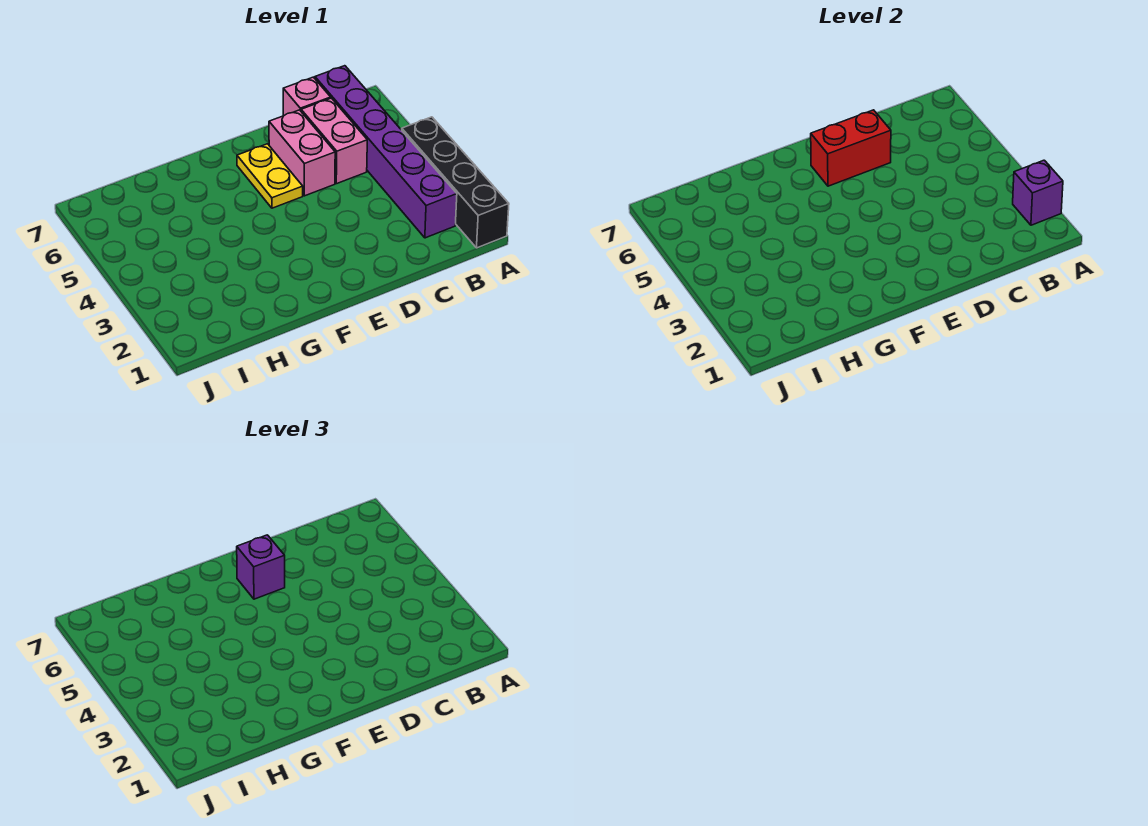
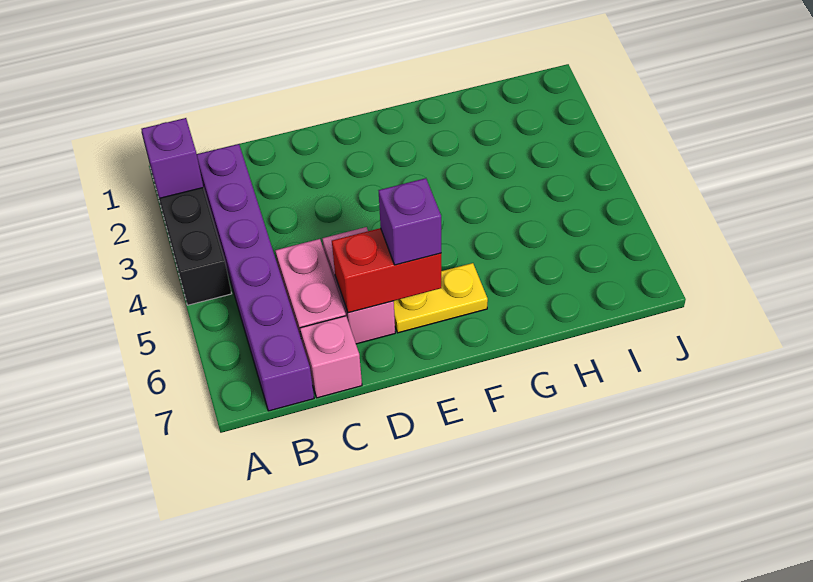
yellow plate E5:E6 level 1 -> yellow plate E6:F6 level 1

